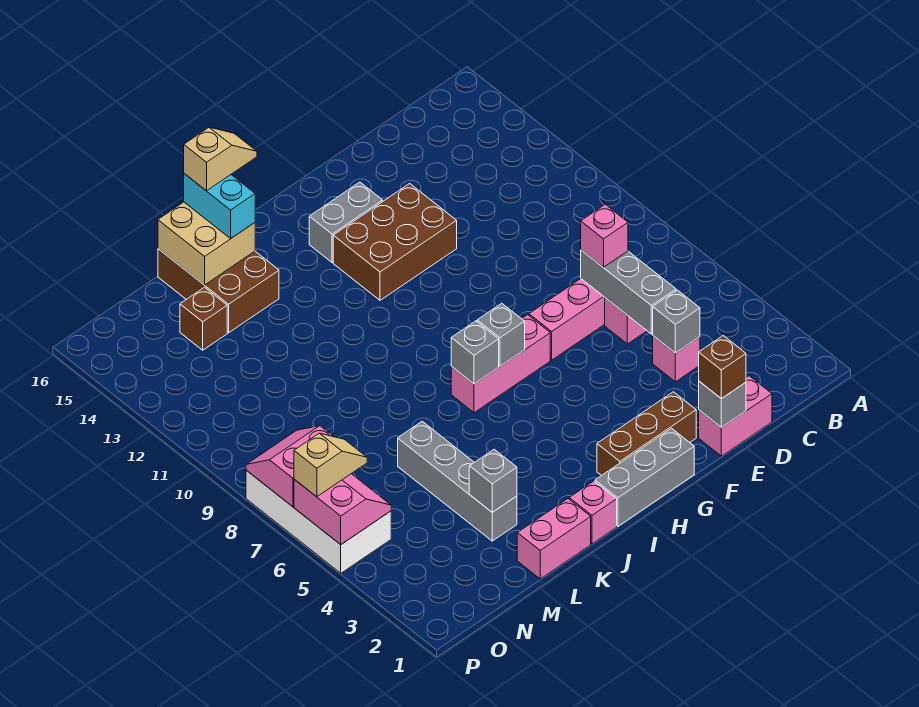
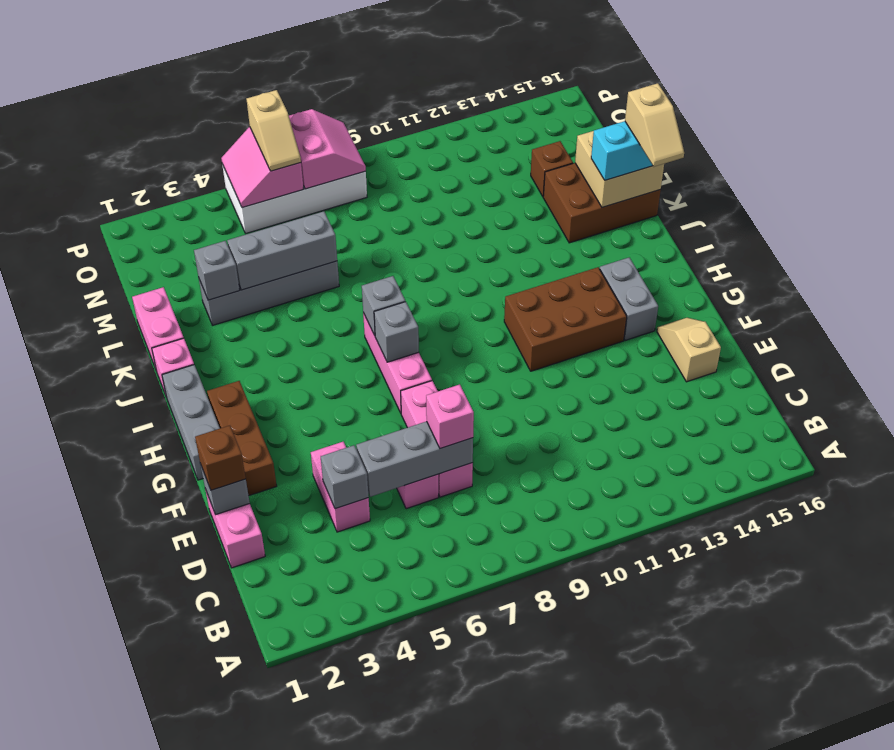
pink brick D4 level 1 -> pink brick D4:E4 level 1
none -> tan slope E15:F15 level 1 top E
brown brick F12:H13 level 1 -> brown brick G11:H13 level 1
none -> grey brick L4:L6 level 2
pink slope O5:P6 level 2 top P -> pink slope O5:P6 level 2 top 6

